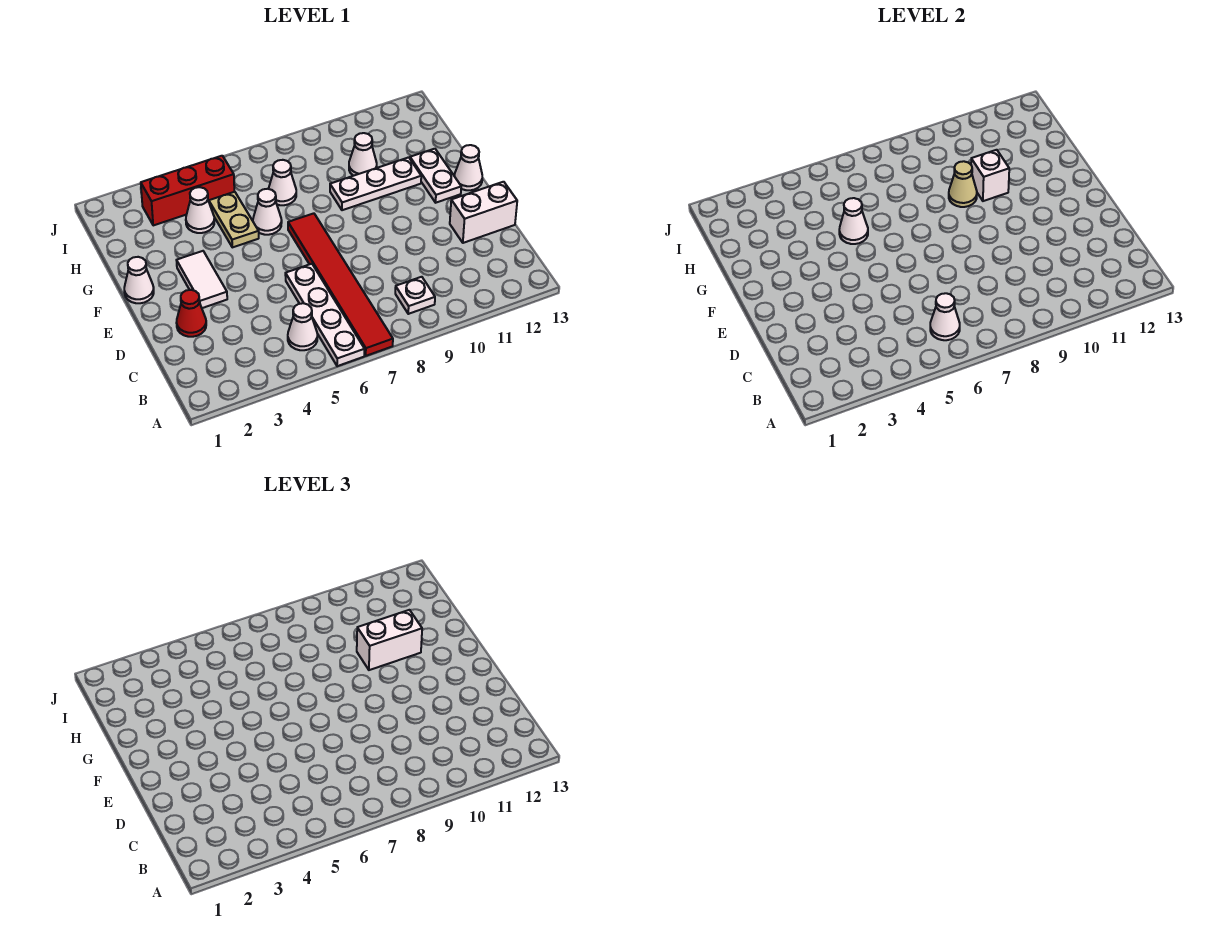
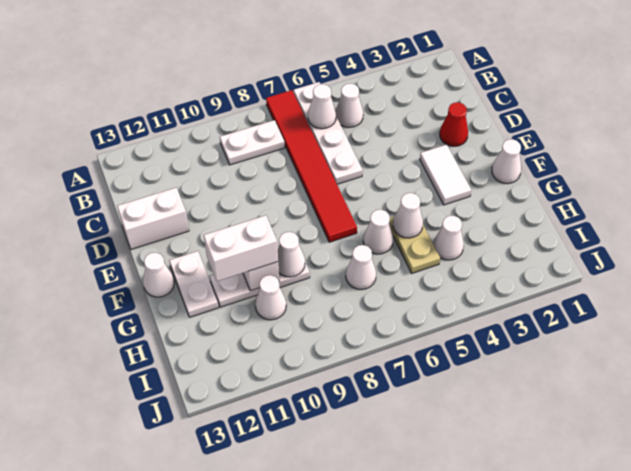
white plate B9 level 1 -> white plate B8:B9 level 1
tan cone G9 level 2 -> white cone G9 level 2
red brick I3:I5 level 1 -> none

